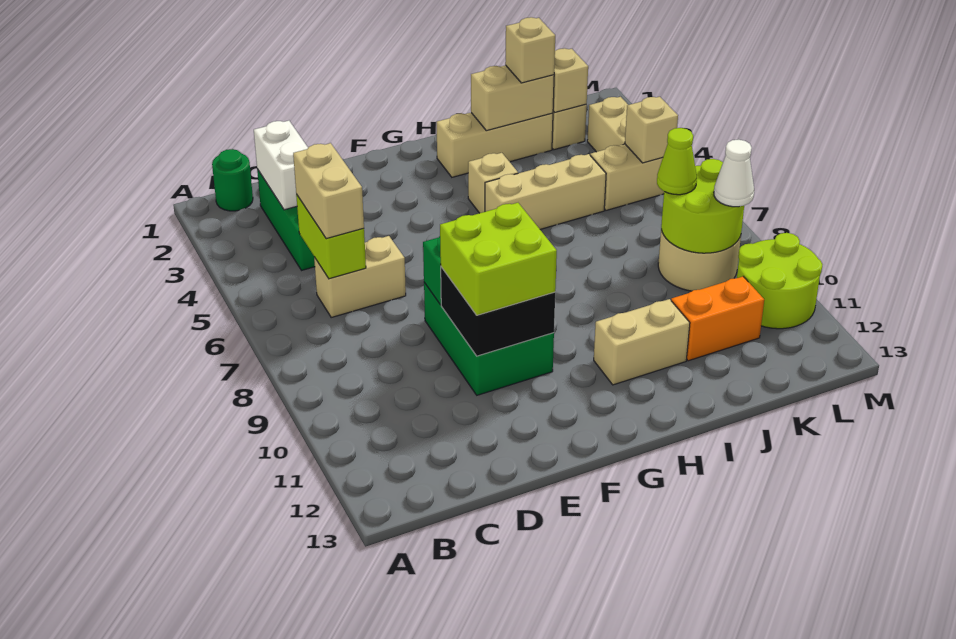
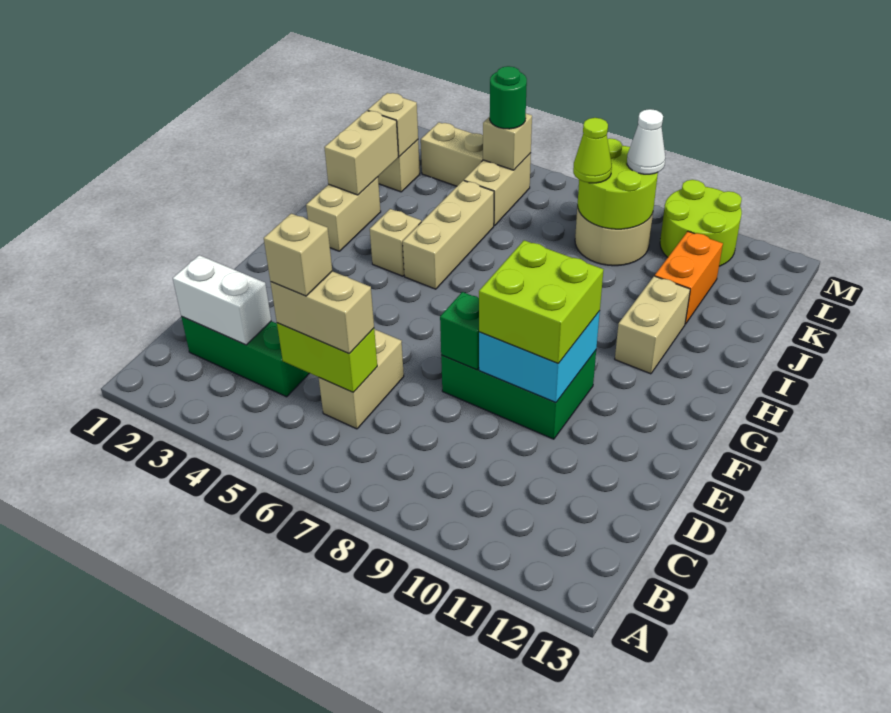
green round brick B1 level 1 -> green round brick L5 level 3
black brick E9:F10 level 2 -> cyan brick E9:F10 level 2
tan brick H2:J2 level 1 -> tan brick H2:I2 level 1
tan brick J2 level 3 -> tan brick C5 level 4

